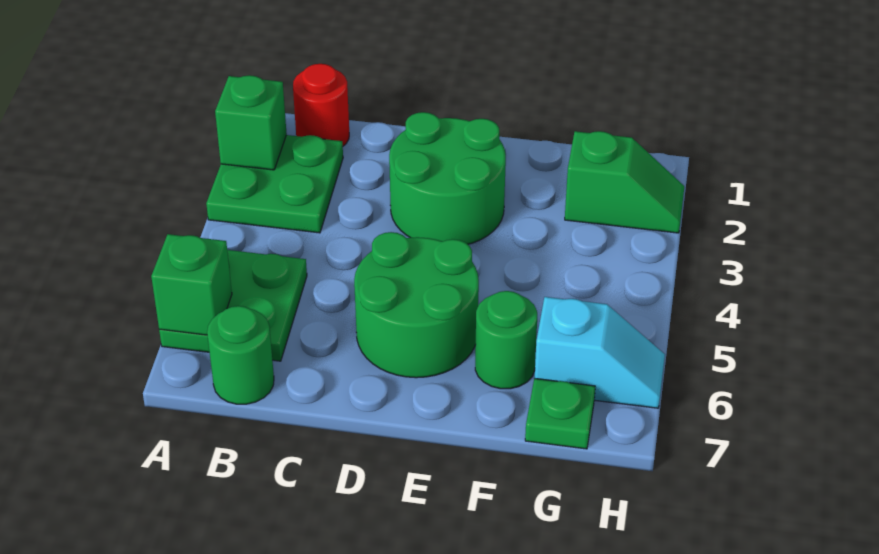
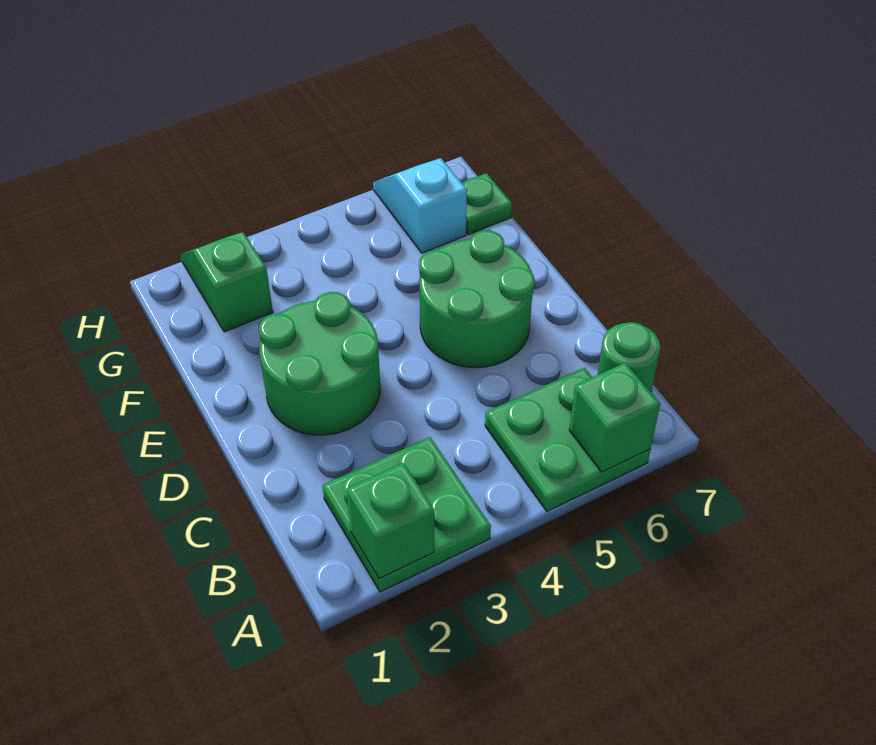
red round brick B1 level 1 -> none
green round brick F6 level 1 -> none

